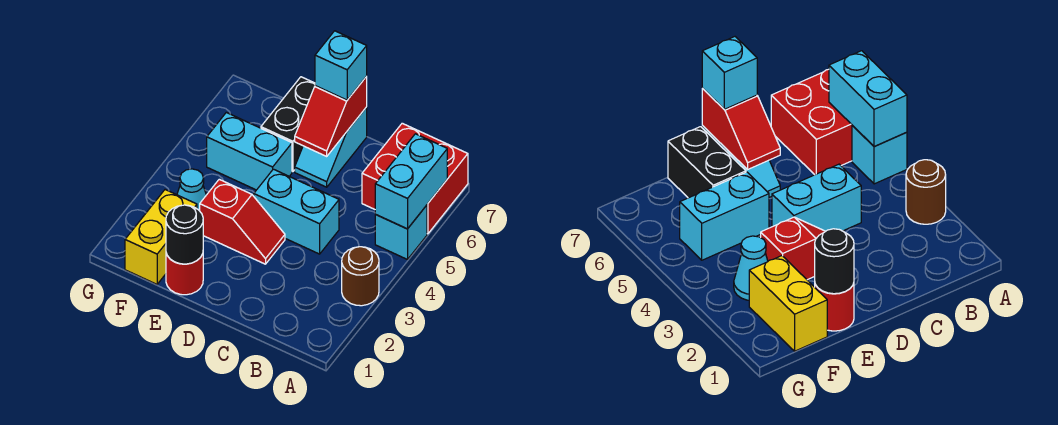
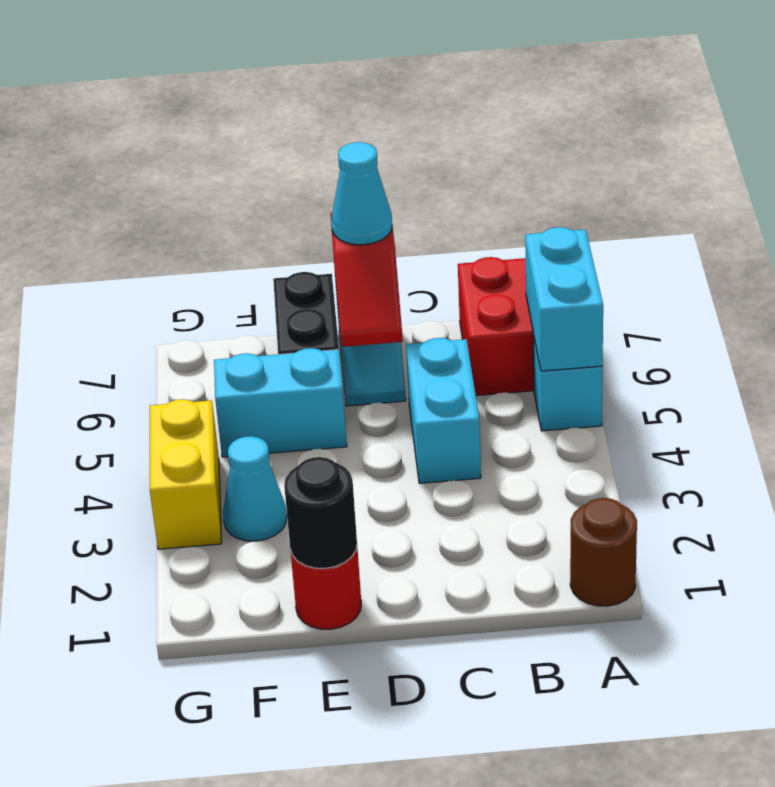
brown round brick A3 level 1 -> brown round brick A1 level 1
cyan brick C4:D4 level 1 -> cyan brick C4:C5 level 1
red slope D3:E3 level 1 top E -> none
cyan brick D7 level 3 -> cyan cone D7 level 3
yellow brick F1:F2 level 1 -> yellow brick G3:G4 level 1

